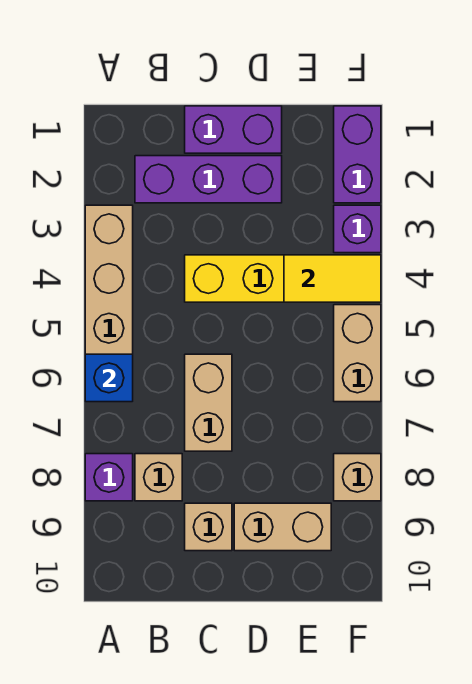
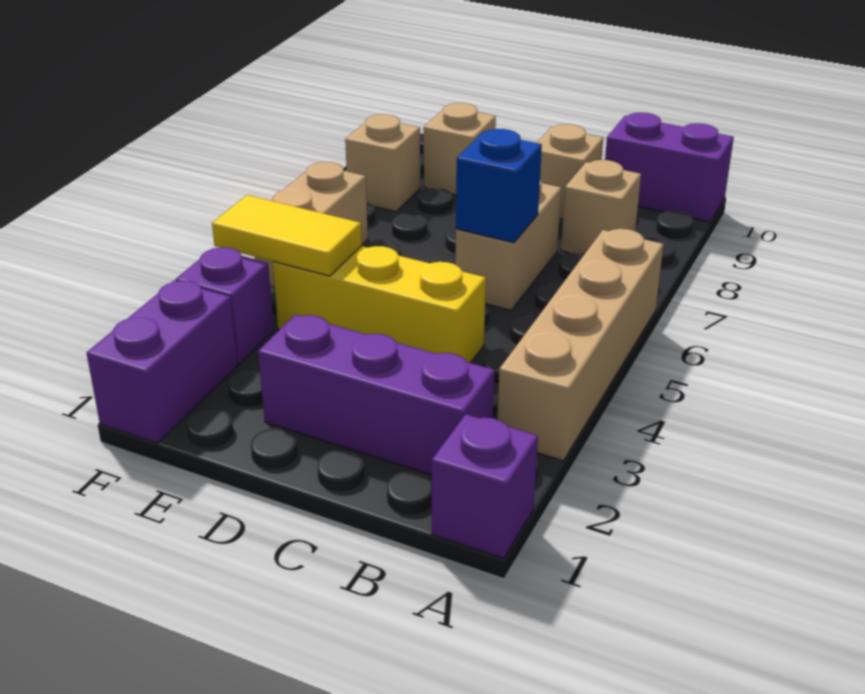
blue brick A6 level 2 -> blue brick C6 level 2
purple brick A8 level 1 -> purple brick A1 level 1
purple brick C1:D1 level 1 -> purple brick A10:B10 level 1
tan brick D9:E9 level 1 -> tan brick E9 level 1

